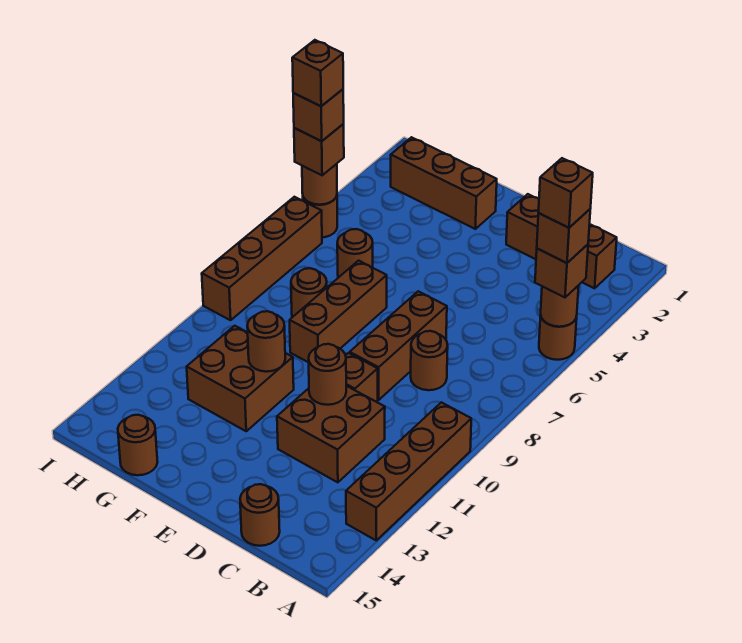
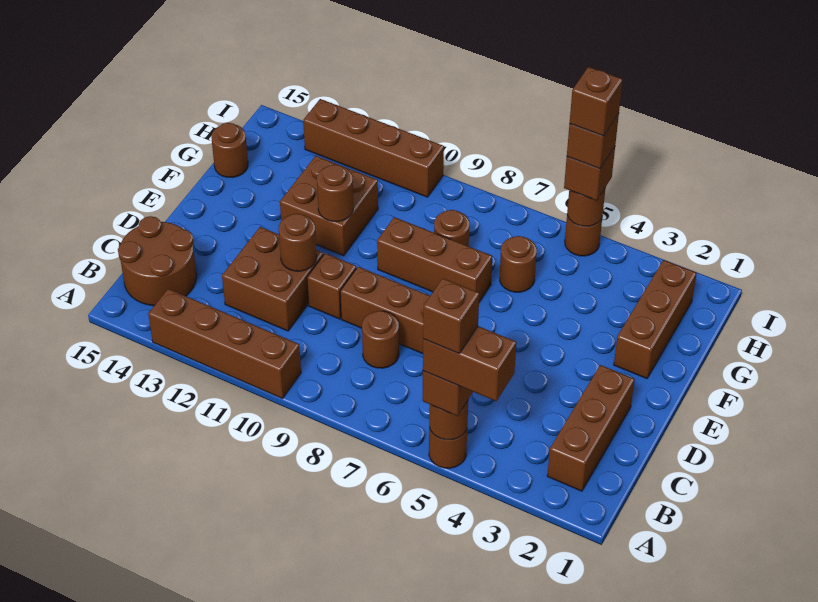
brown brick A5 level 4 -> brown brick A4:A5 level 4
brown round brick C15 level 1 -> brown round brick B14:C15 level 1
brown brick I6:I9 level 1 -> brown brick I10:I13 level 1

